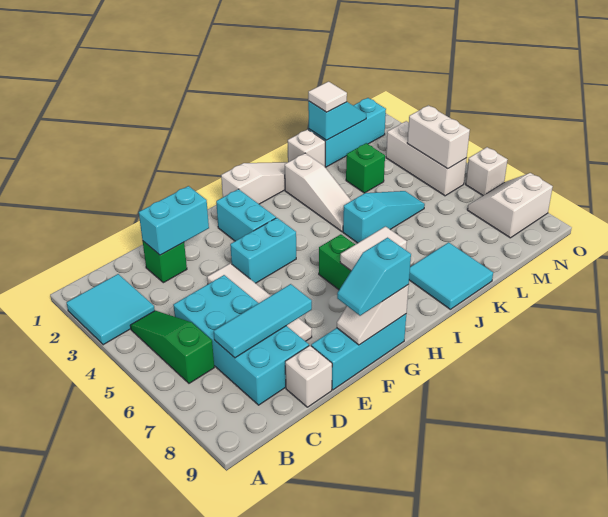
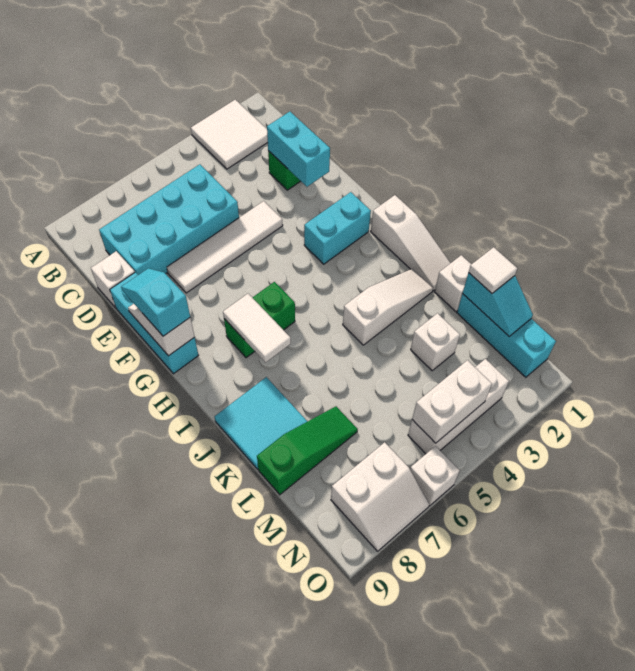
cyan tile A2:B3 level 1 -> white tile A2:B3 level 1
green slope B4:B6 level 1 top 6 -> green slope L7:L9 level 1 top 9
cyan tile C7:E7 level 2 -> none
cyan brick F4:G4 level 1 -> none
white slope J2:J4 level 1 top 2 -> white slope J2:J4 level 1 top 4
cyan slope J5:L5 level 1 top J -> none
green brick L3 level 1 -> white brick L3 level 1
white slope N7:O8 level 1 top 8 -> white slope N7:O8 level 1 top N

